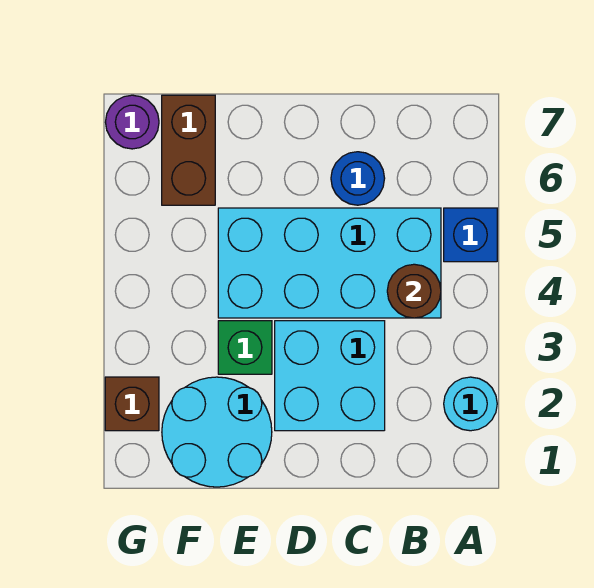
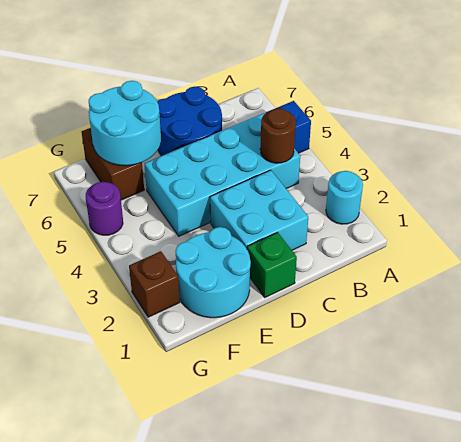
blue round brick C6 level 1 -> blue round brick C6:D7 level 1
green brick E3 level 1 -> green brick D1 level 1
none -> cyan round brick E6:F7 level 2
purple round brick G7 level 1 -> purple round brick G5 level 1

